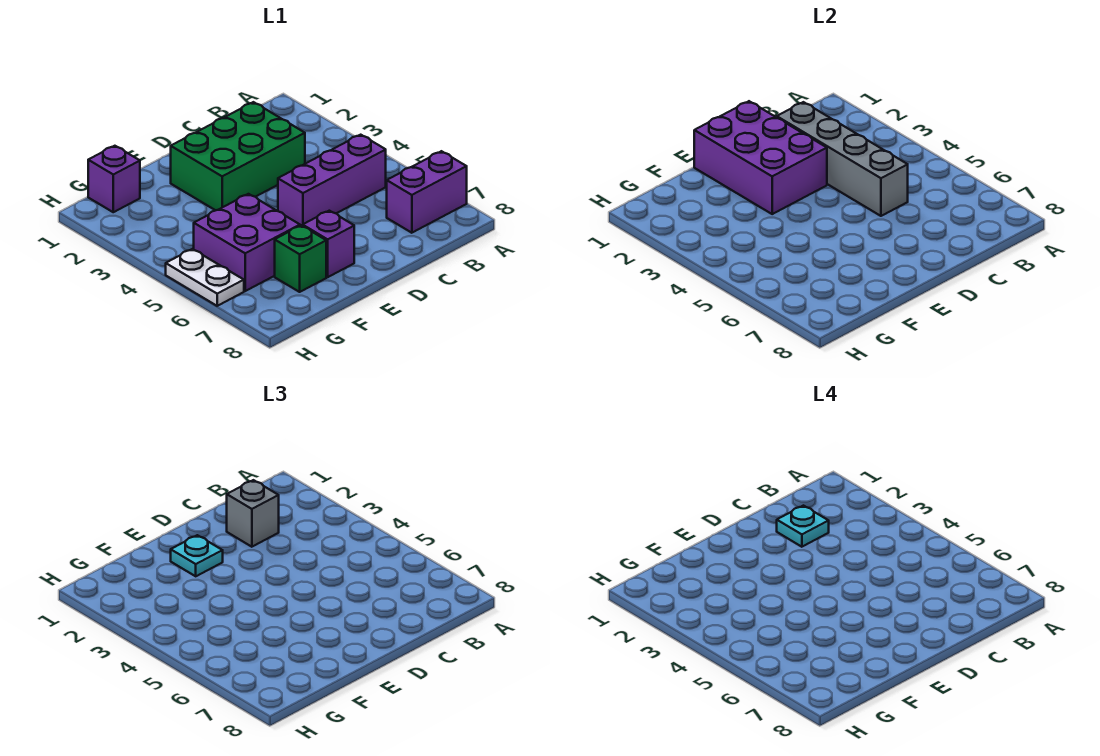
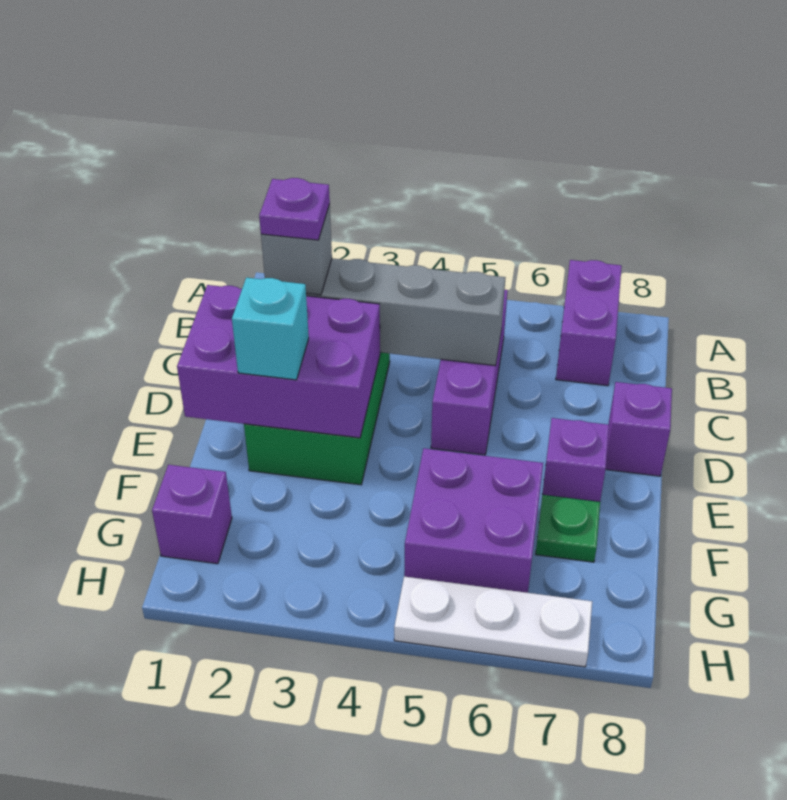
cyan plate C2 level 4 -> purple plate C2 level 4
none -> purple brick D8 level 1
cyan plate E2 level 3 -> cyan brick E2 level 3
green brick F7 level 1 -> green plate F7 level 1
white plate H5:H6 level 1 -> white plate H5:H7 level 1

